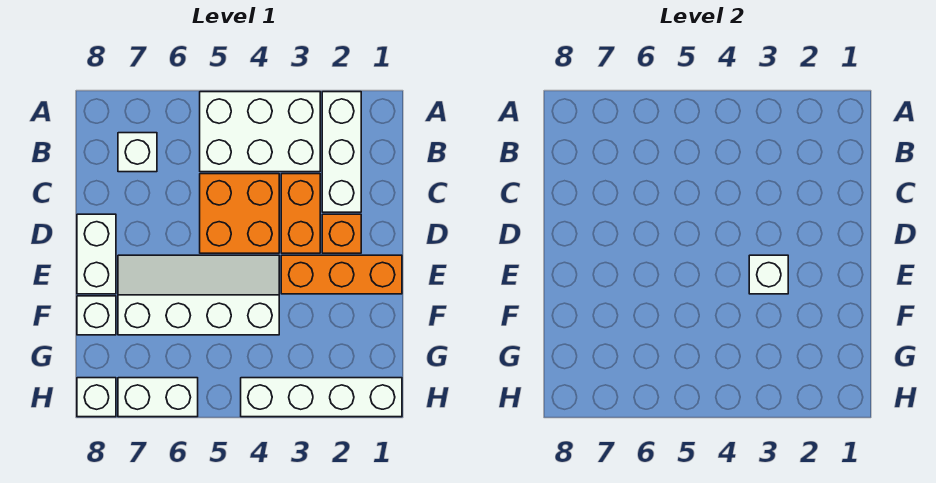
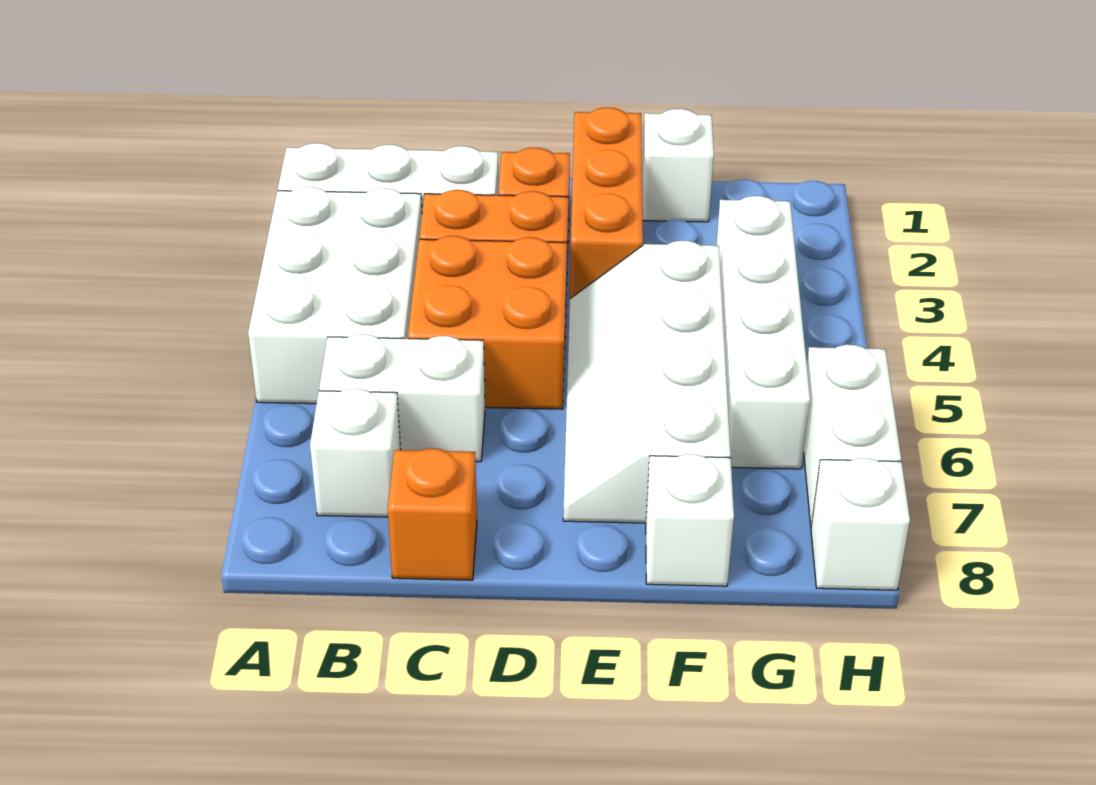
none -> orange brick C8 level 1
white brick D8:E8 level 1 -> white brick B6:C6 level 1
white brick E3 level 2 -> white brick F1 level 1
white brick H1:H4 level 1 -> white brick G3:G6 level 1

